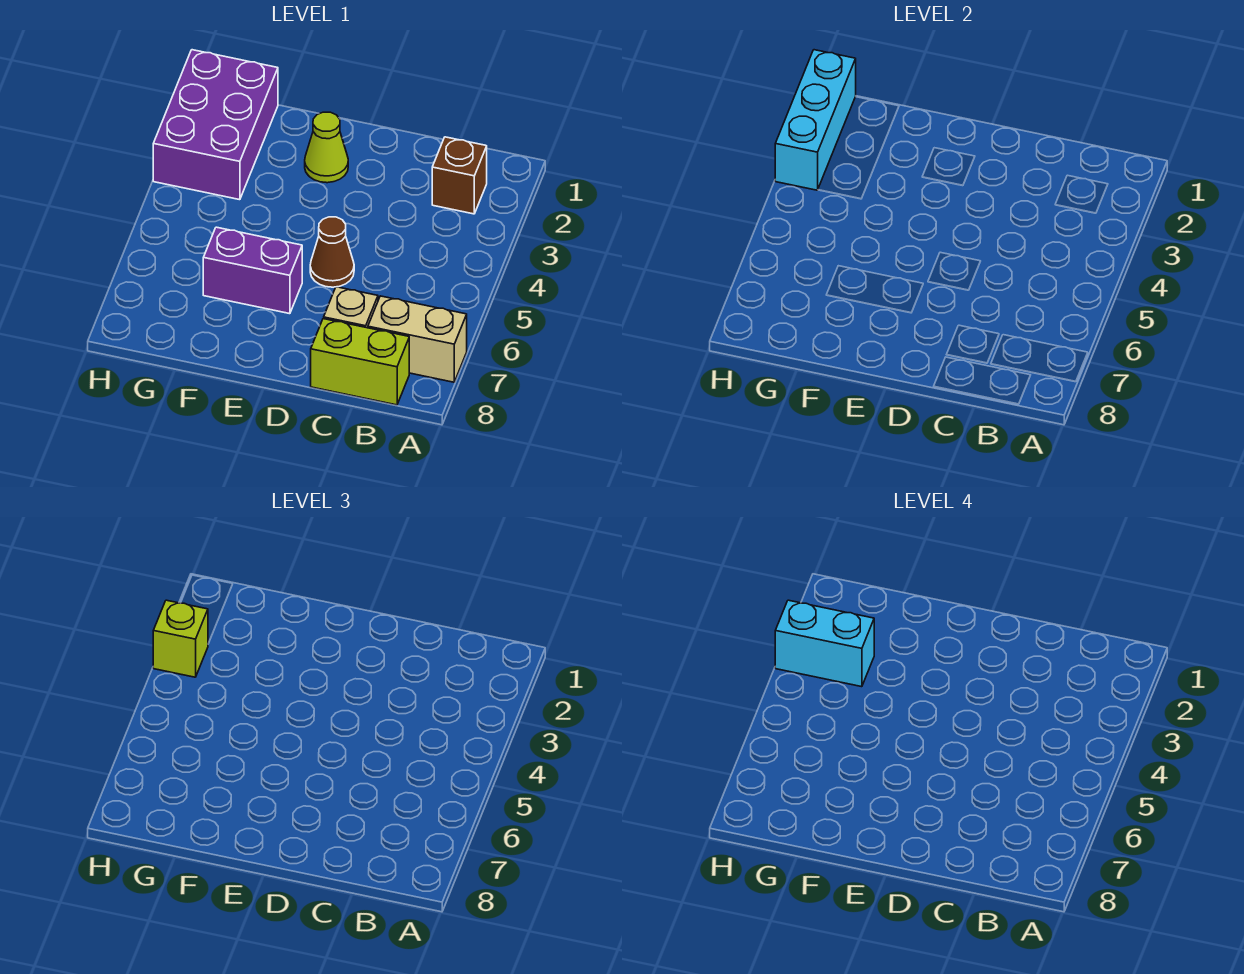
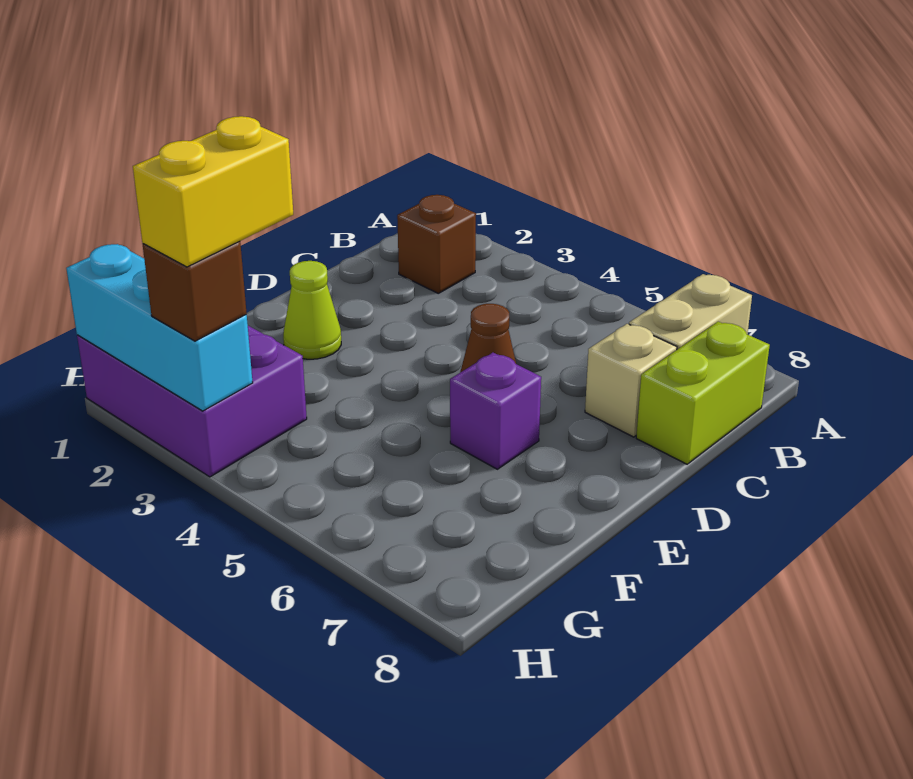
purple brick E6:F6 level 1 -> purple brick E6 level 1
cyan brick G3:H3 level 4 -> yellow brick G3:H3 level 4
lime brick H3 level 3 -> brown brick H3 level 3

